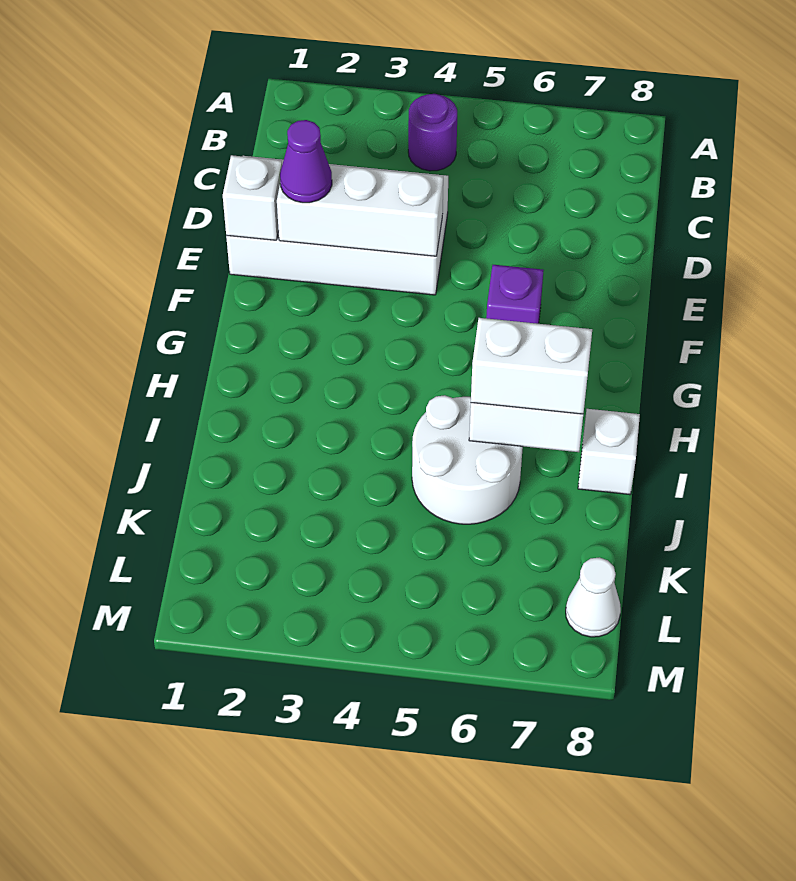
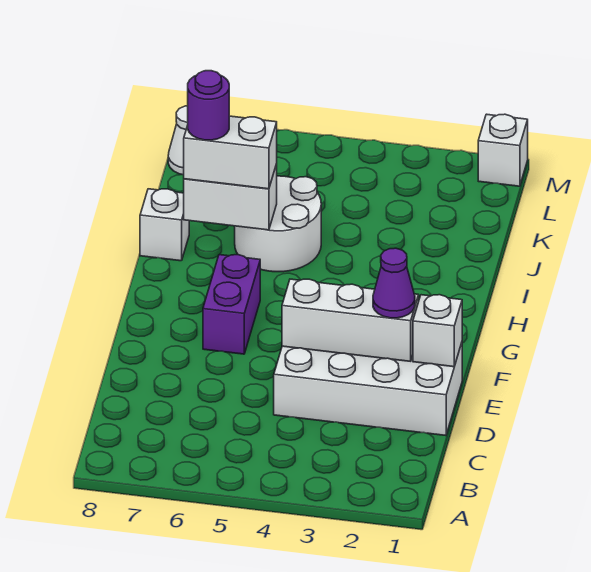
purple round brick B4 level 1 -> purple round brick I7 level 4
purple brick F6 level 1 -> purple brick F6:G6 level 1
none -> white brick M1 level 1

